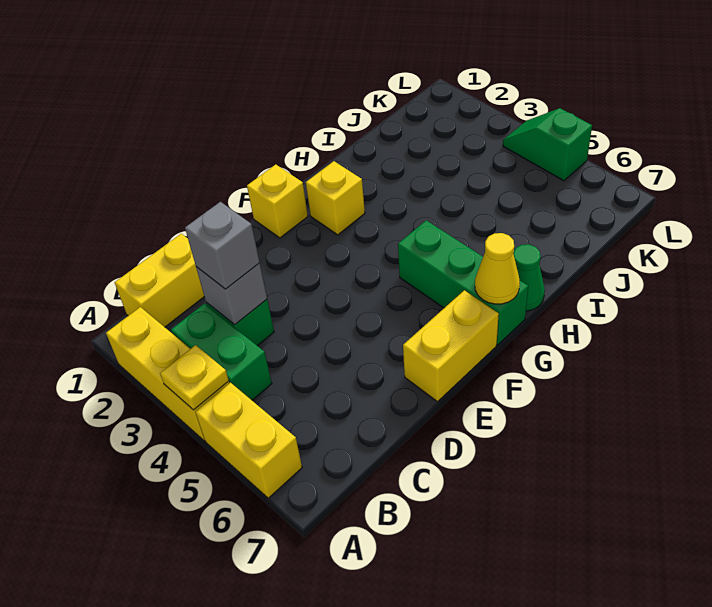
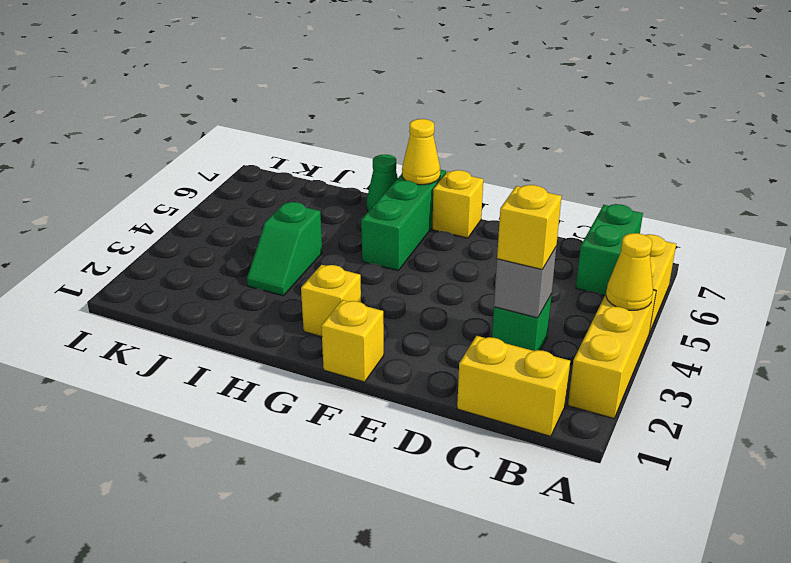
yellow plate A4 level 2 -> yellow cone A4 level 2
green brick B3:B4 level 1 -> green brick B6:B7 level 1
grey brick C3 level 3 -> yellow brick C3 level 3
yellow brick E7:F7 level 1 -> yellow brick F7 level 1
green slope L4:L5 level 1 top 5 -> green slope I3:I4 level 1 top 4

